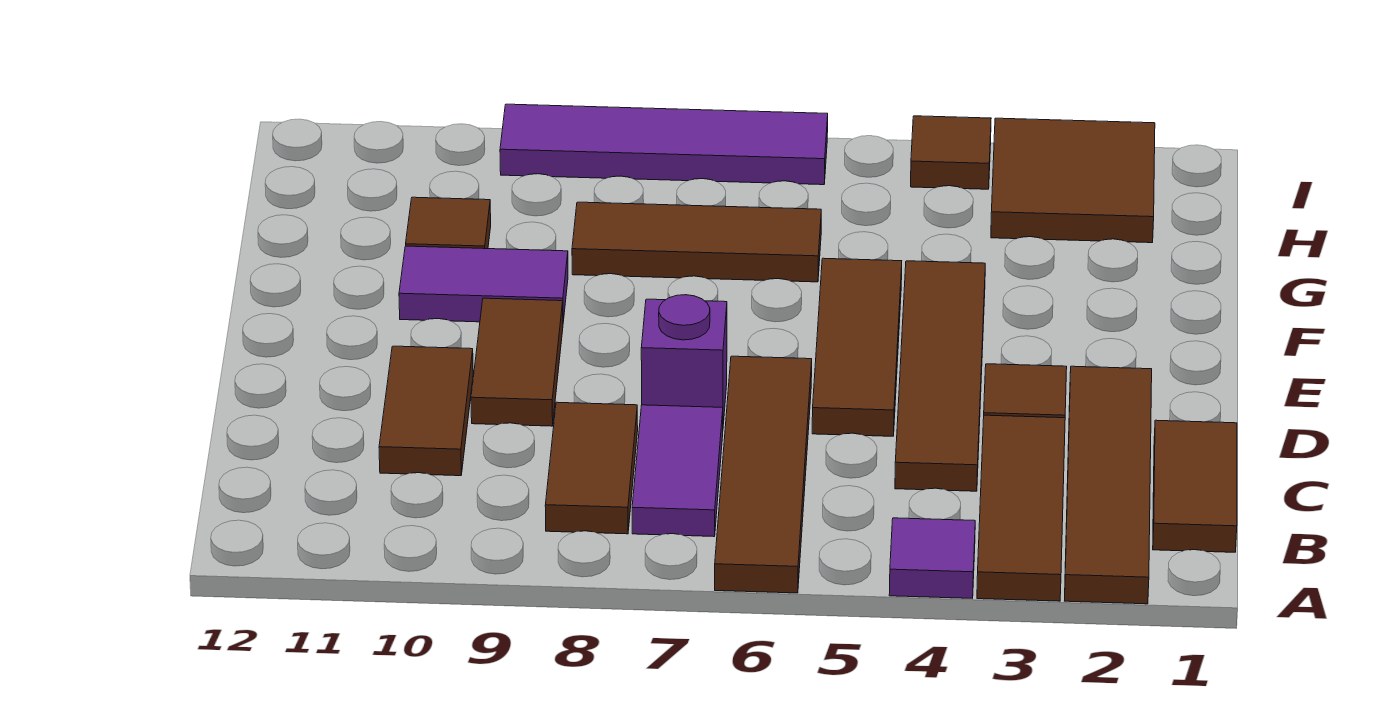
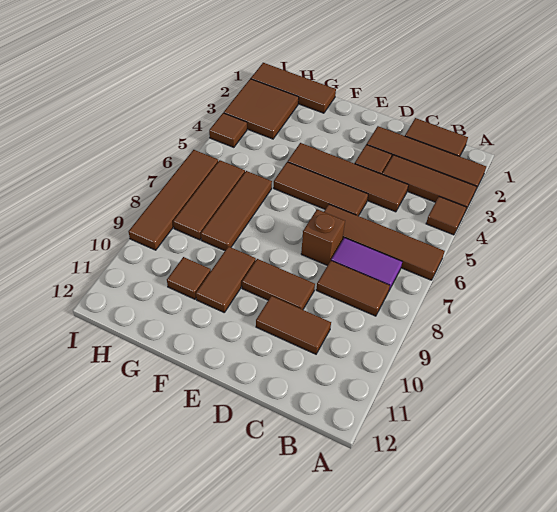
purple tile A4 level 1 -> brown tile A4 level 1
purple brick D7 level 1 -> brown brick D7 level 1
purple tile F9:F10 level 1 -> brown tile F9:F10 level 1
none -> brown tile G1:I1 level 1
none -> brown tile H6:H8 level 1
purple tile I6:I9 level 1 -> brown tile I6:I9 level 1

